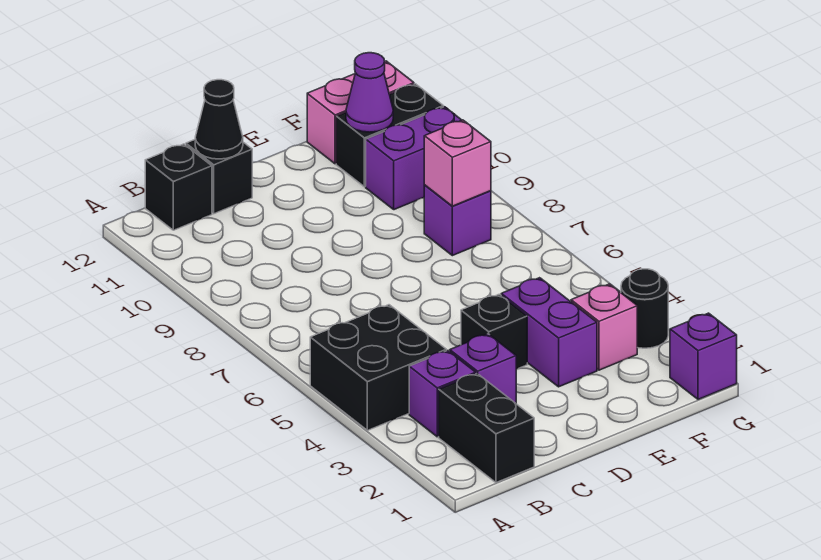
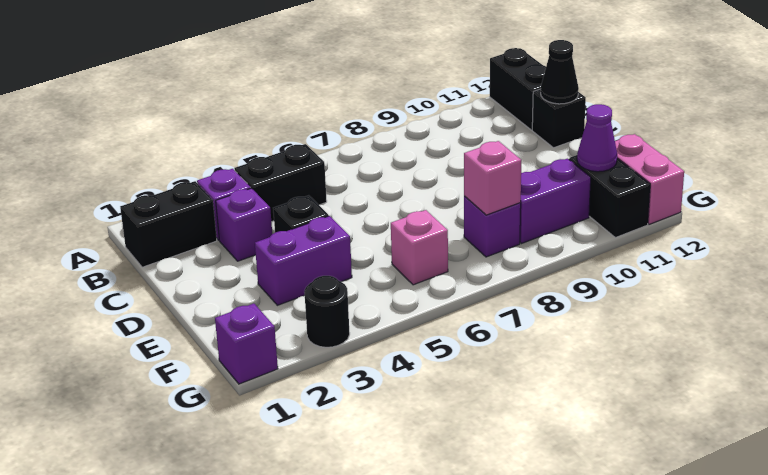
black brick A4:B5 level 1 -> black brick B4:B5 level 1
black brick B12 level 1 -> black brick A12:B12 level 1
pink brick F3 level 1 -> pink brick F6 level 1
purple brick F10:G10 level 1 -> purple brick F9:F10 level 1

